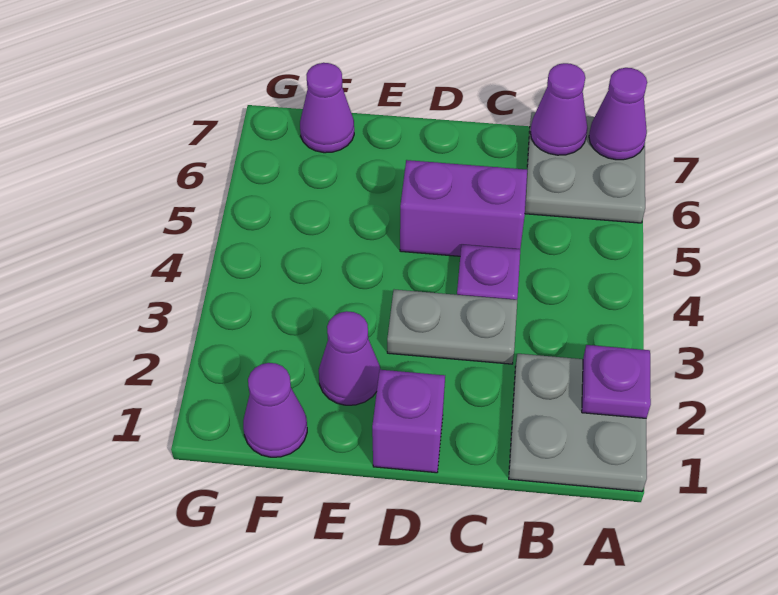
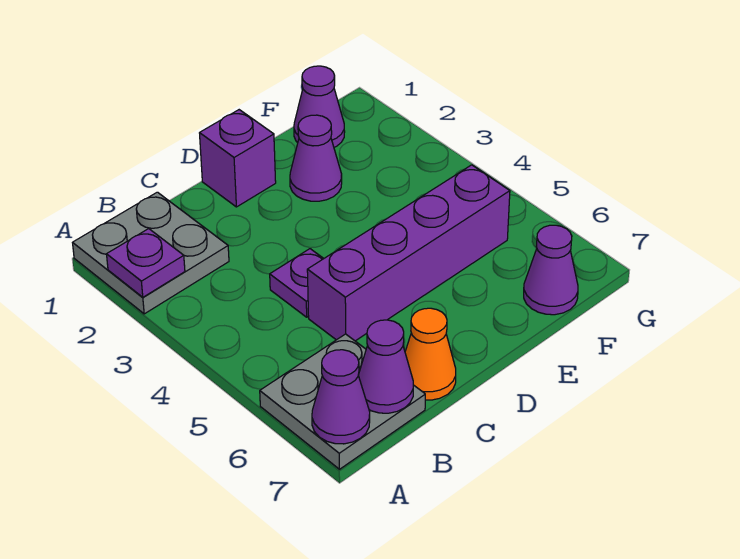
grey plate C3:D3 level 1 -> none
purple brick C5:D5 level 1 -> purple brick C5:F5 level 1
none -> orange cone C7 level 1

